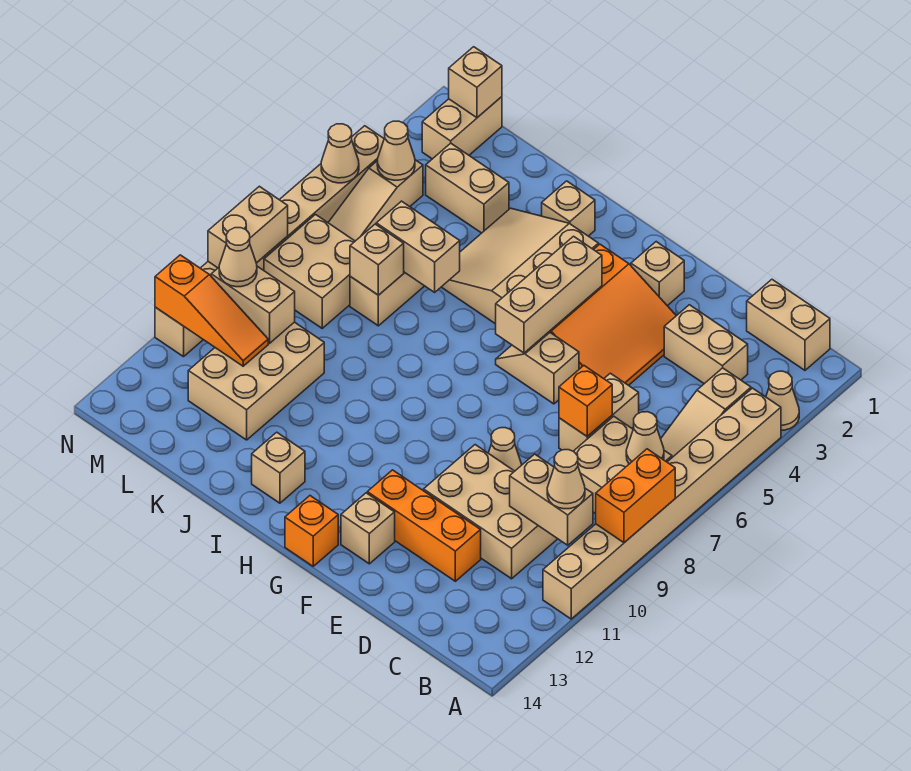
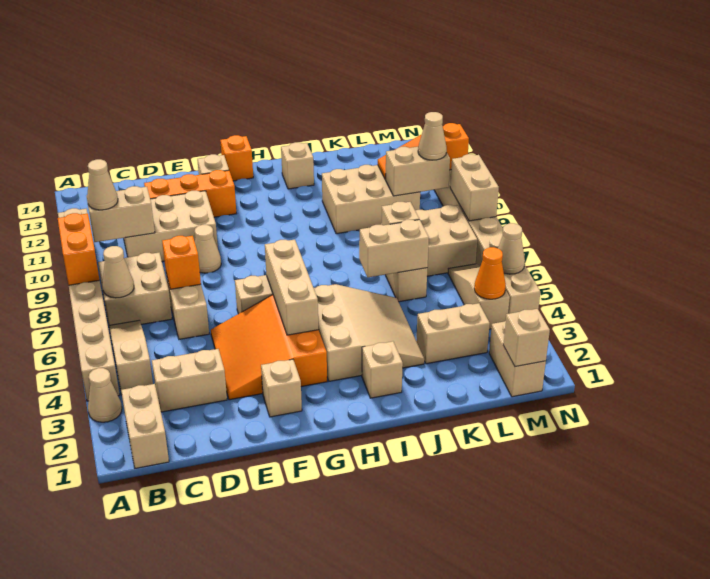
tan brick B1:C1 level 1 -> tan brick B1:B2 level 1
tan brick K10:L12 level 1 -> tan brick J10:L11 level 1
tan cone M4 level 2 -> orange cone M4 level 2

